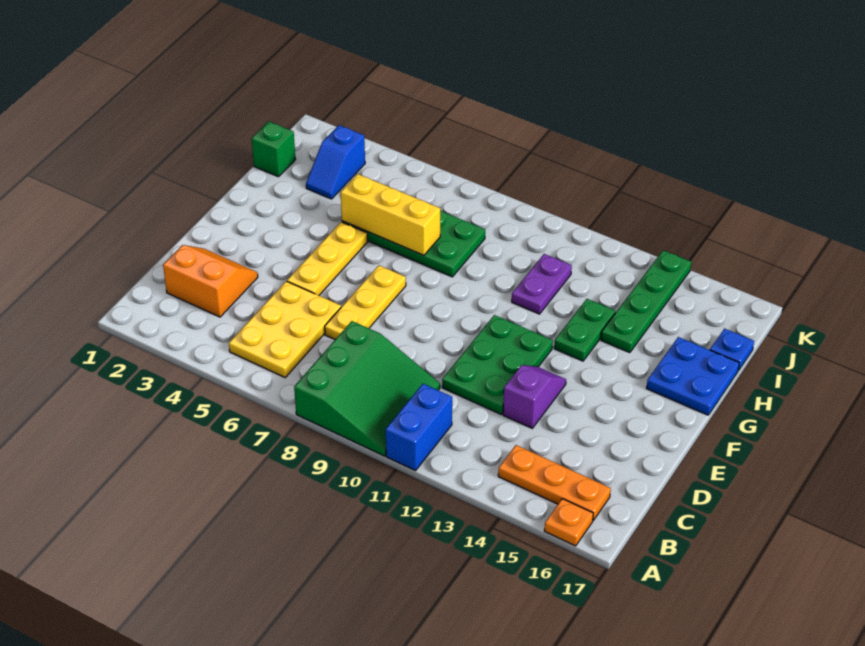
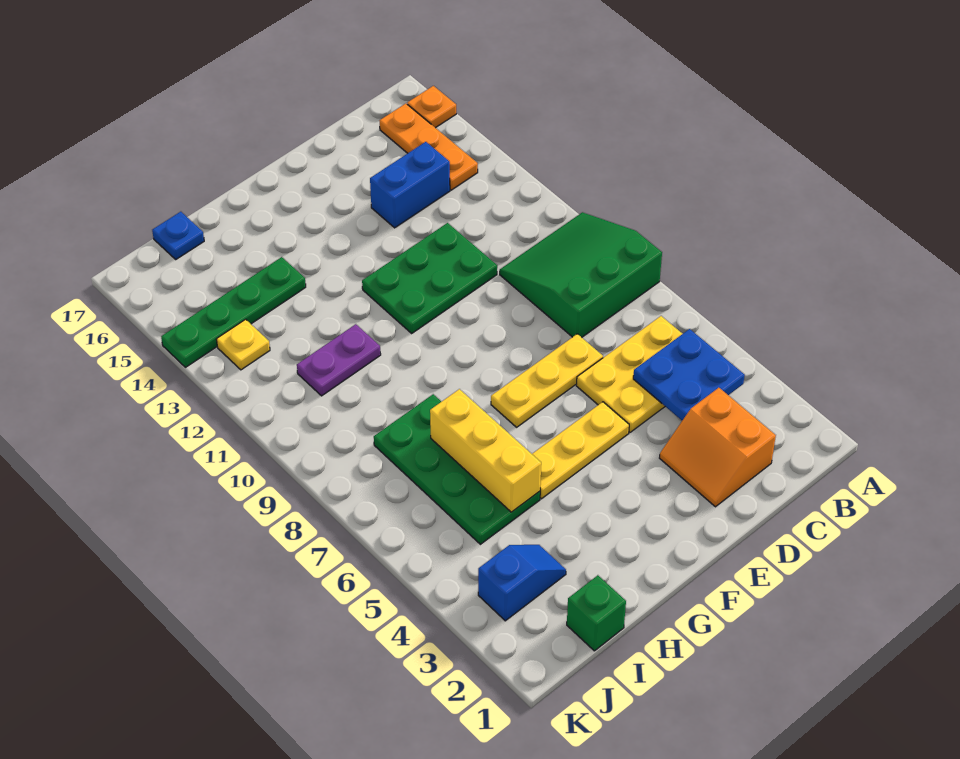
blue brick A11:B11 level 1 -> blue brick C14:D14 level 1
purple slope D13:E13 level 1 top D -> none
green plate G13:H13 level 1 -> none
blue plate G16:H17 level 1 -> blue plate B4:C5 level 2
none -> yellow plate J13 level 1

